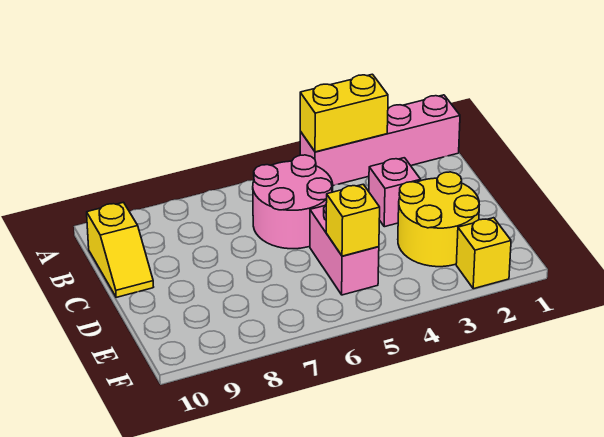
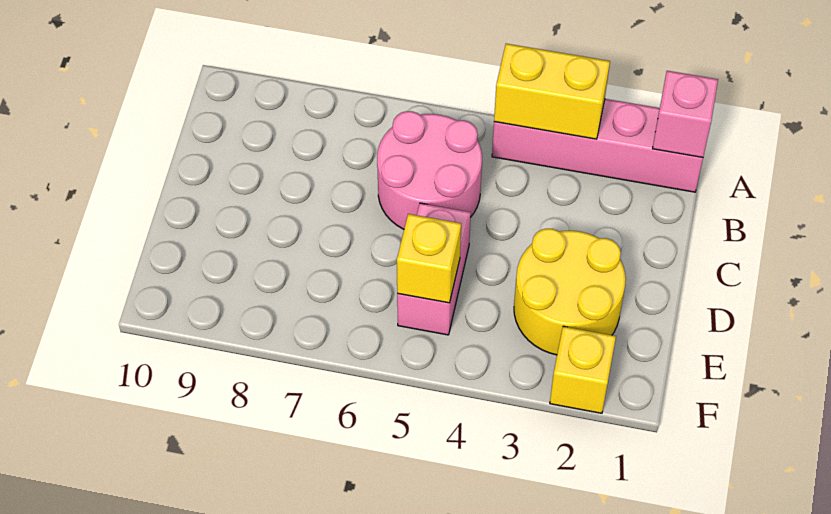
yellow slope B10:C10 level 1 top B -> none
pink brick C3 level 1 -> pink brick A1 level 2

